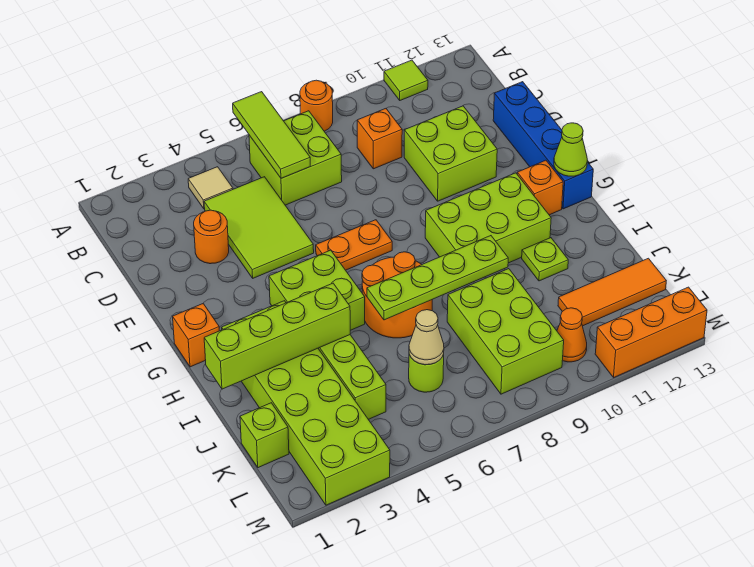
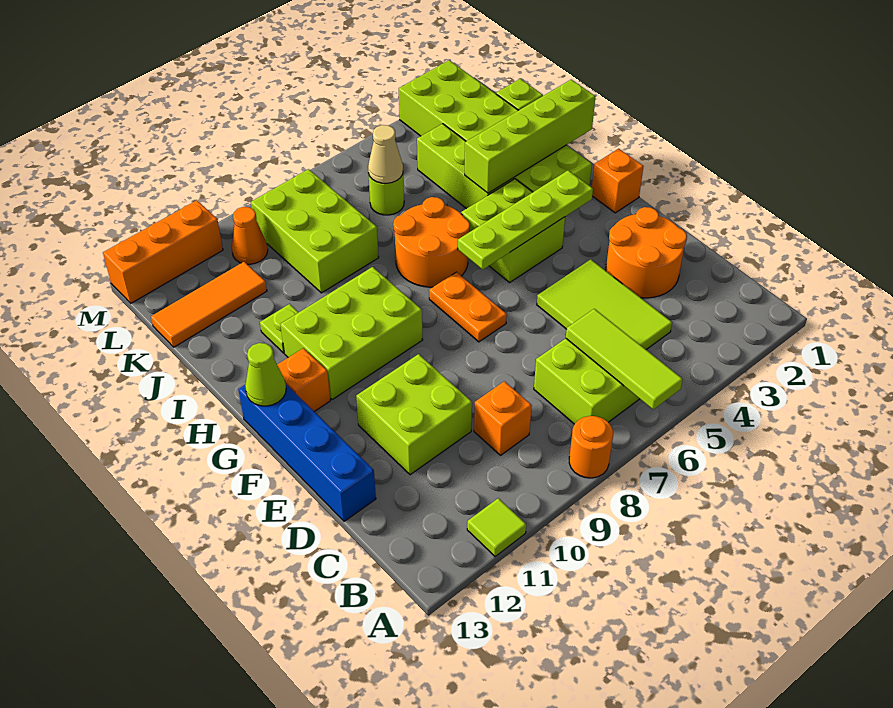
tan tile B4 level 1 -> none
orange round brick D3 level 1 -> orange round brick D2:E3 level 1
orange plate F6:F7 level 1 -> orange plate F7:G7 level 1
lime plate I6:I9 level 2 -> lime plate G3:G6 level 2

